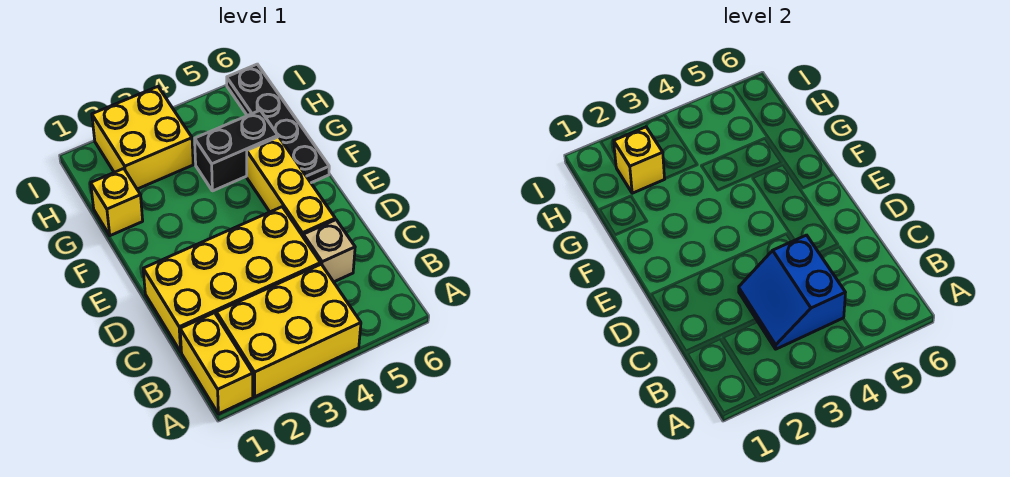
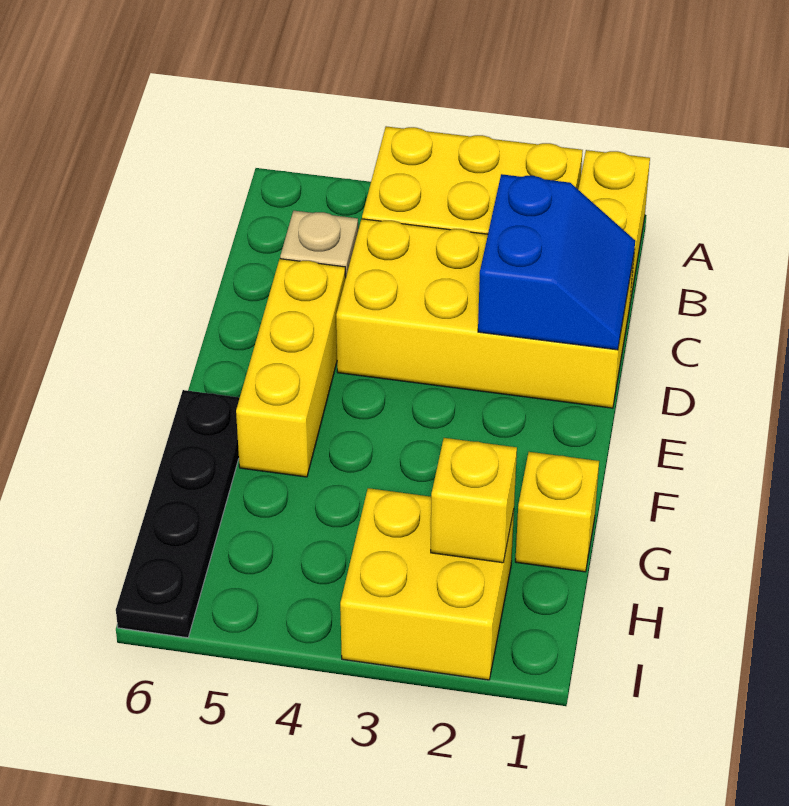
blue slope B3:C4 level 2 top 4 -> blue slope C1:D2 level 2 top 2
black brick G4:G5 level 1 -> none

